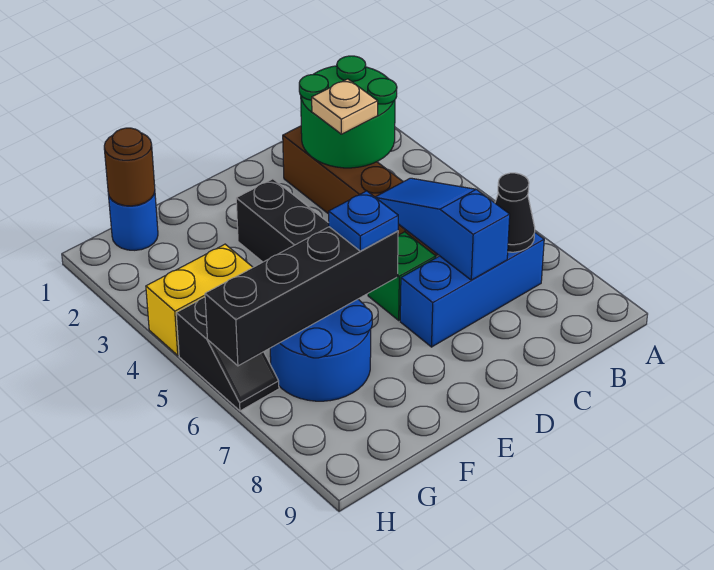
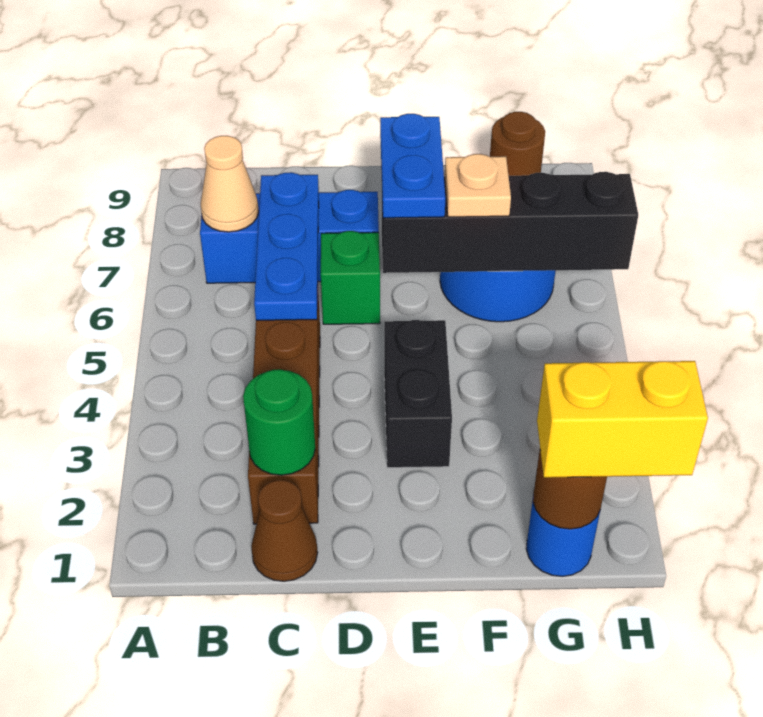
green round brick B2:C3 level 2 -> green round brick C2 level 2
black cone B7 level 2 -> tan cone B7 level 2
none -> brown cone C1 level 1
tan plate C3 level 3 -> tan plate F6 level 3
blue slope C5:C7 level 2 top 7 -> blue plate C5:C7 level 2
blue plate E6 level 3 -> blue plate E6:E7 level 3
yellow brick G4:H4 level 1 -> yellow brick G1:H1 level 3
none -> brown round brick G9 level 1
black slope H5:H6 level 1 top 5 -> none

